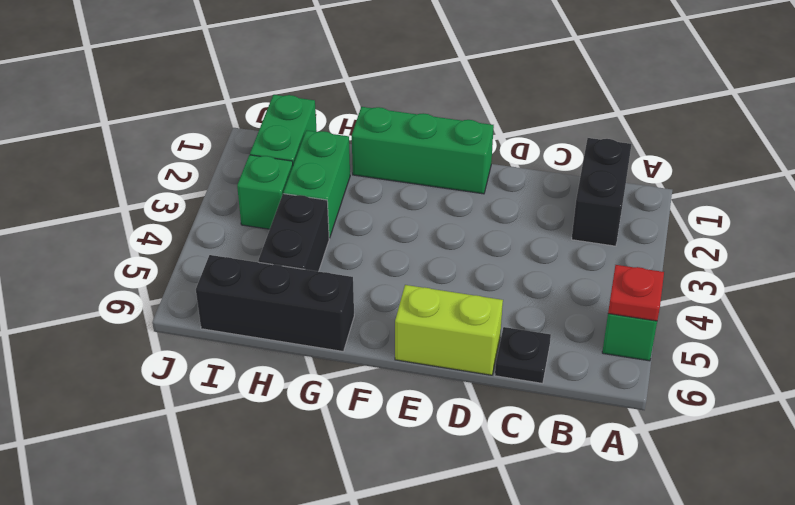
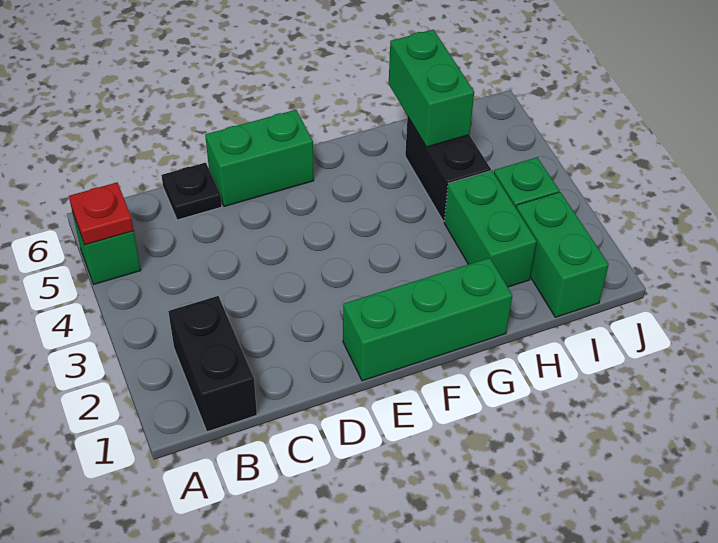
lime brick D6:E6 level 1 -> green brick D6:E6 level 1
black brick G6:I6 level 1 -> none
none -> green brick H5:H6 level 2

